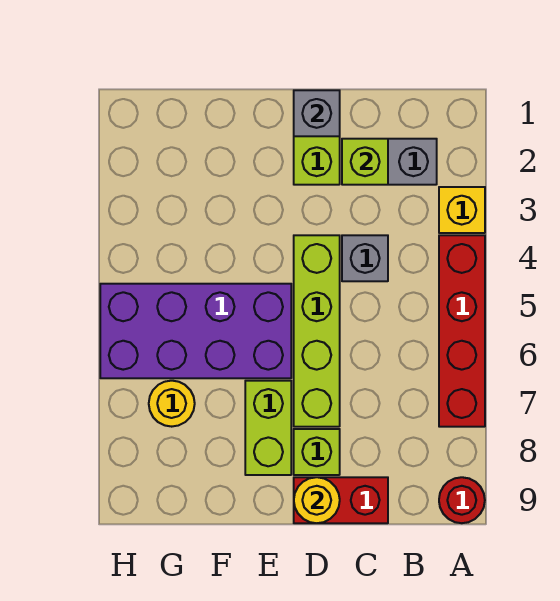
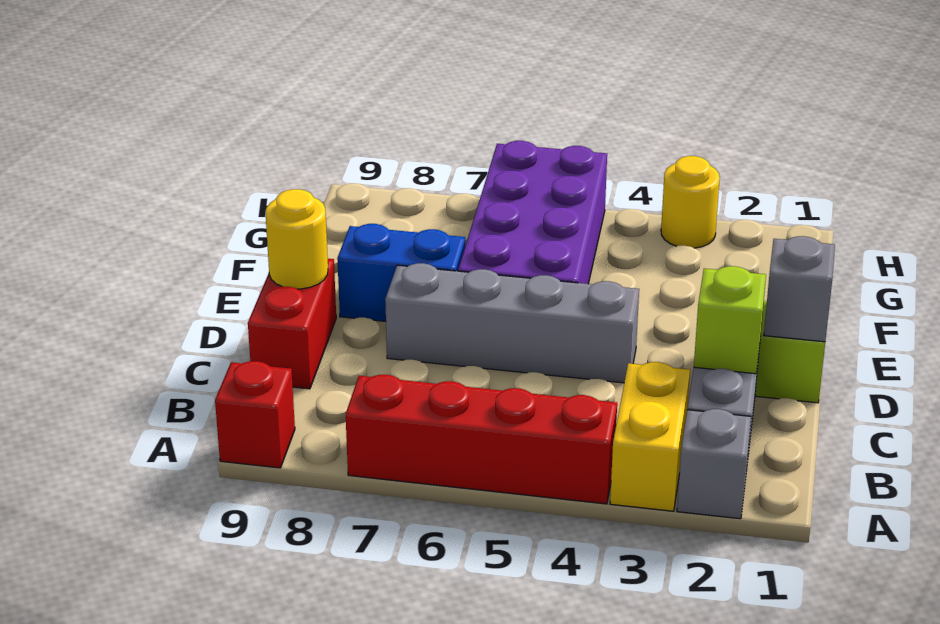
yellow brick A3 level 1 -> yellow brick A3:B3 level 1
red round brick A9 level 1 -> red brick A9 level 1
grey brick C4 level 1 -> grey brick A2 level 1
lime brick D4:D7 level 1 -> grey brick D4:D7 level 1
lime brick D8 level 1 -> none
lime brick E7:E8 level 1 -> blue brick E7:E8 level 1
yellow round brick G7 level 1 -> yellow round brick H3 level 1

